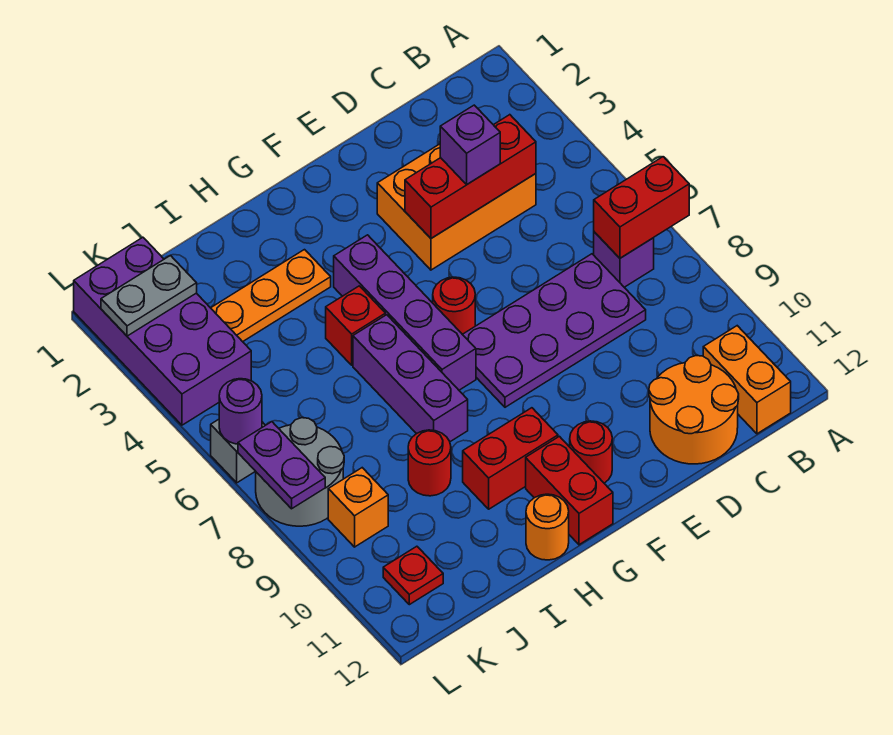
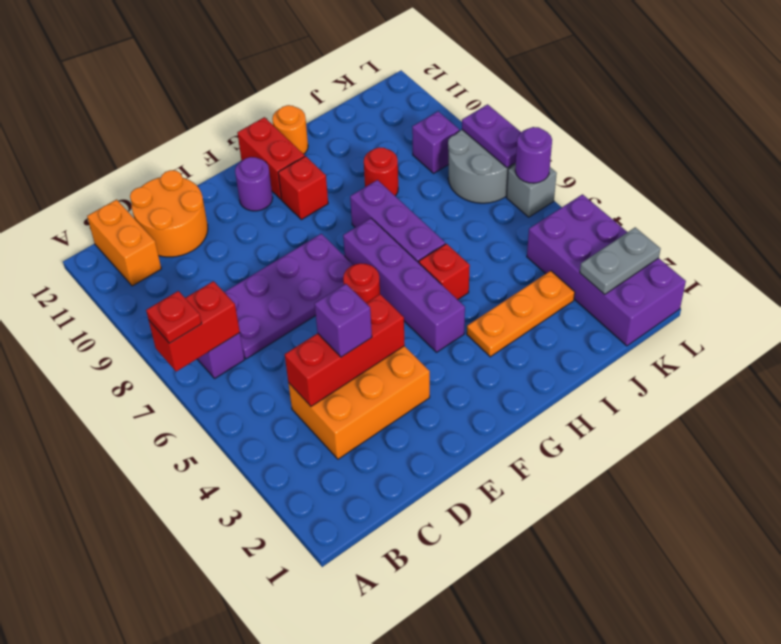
red round brick F11 level 1 -> purple round brick F11 level 1
red brick G10:H10 level 1 -> red brick G10 level 1
orange brick K9 level 1 -> purple brick K9 level 1
red plate K11 level 1 -> red plate A7 level 3

